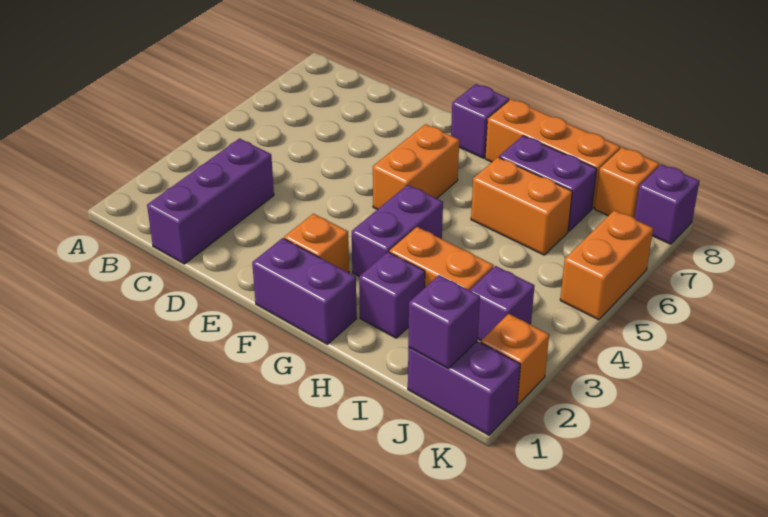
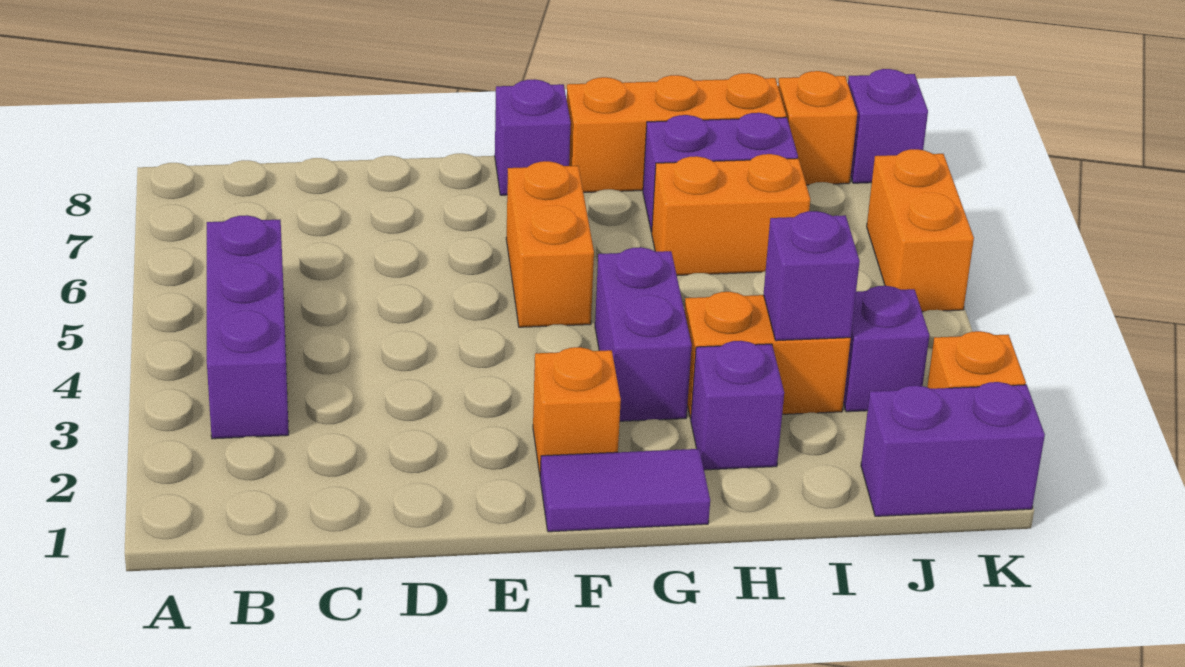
purple brick C1:C3 level 1 -> purple brick B3:B5 level 1
purple brick F1:G1 level 1 -> purple tile F1:G1 level 1
purple brick J1 level 2 -> purple brick I3 level 2

